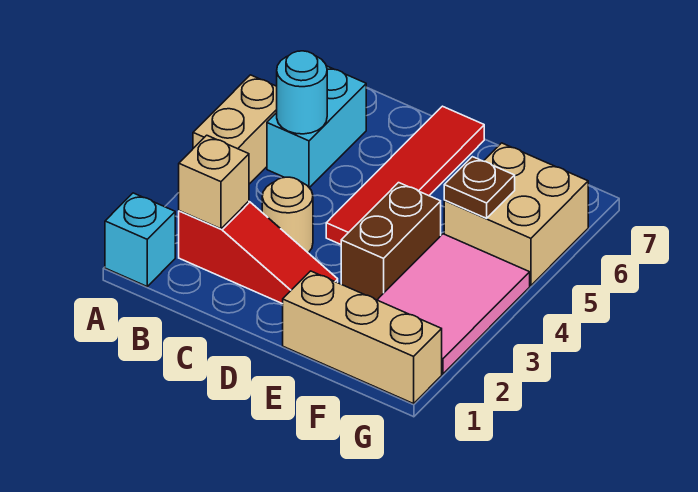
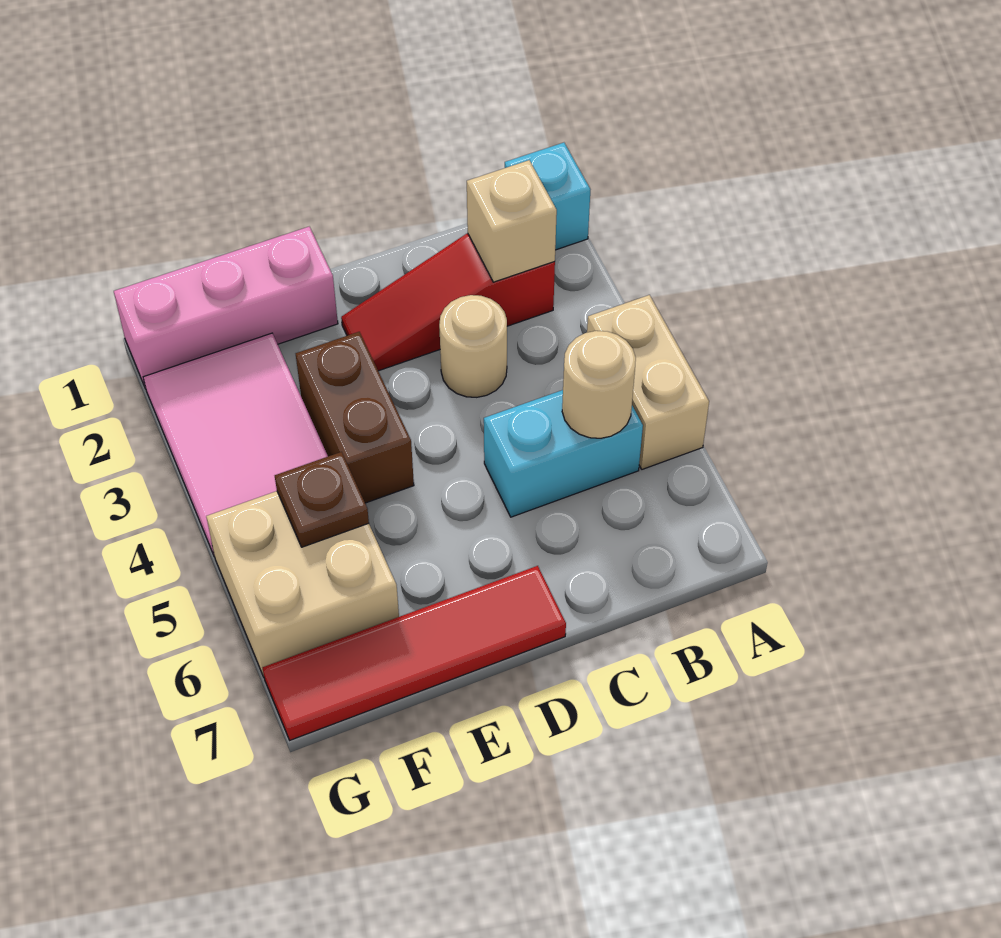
cyan brick B5:B6 level 1 -> cyan brick B5:C5 level 1
cyan round brick B5 level 2 -> tan round brick B5 level 2
red tile D4:D7 level 1 -> red tile D7:G7 level 1
tan brick E1:G1 level 1 -> pink brick E1:G1 level 1

